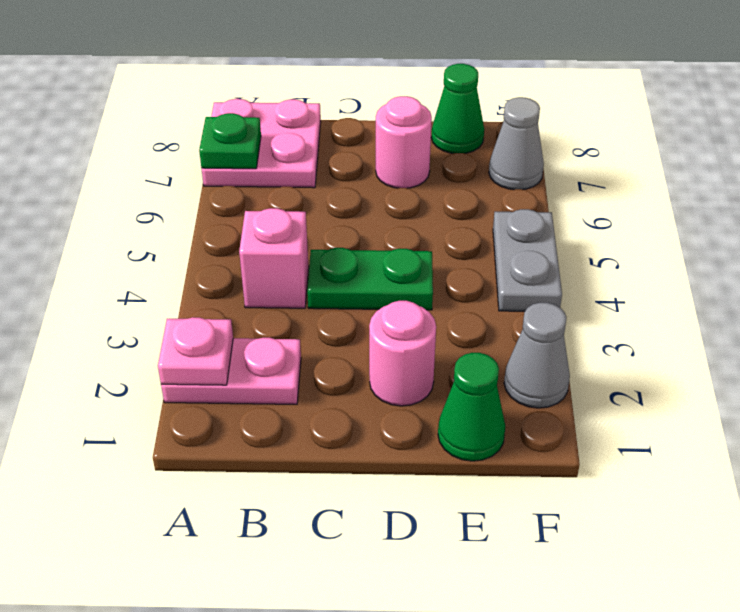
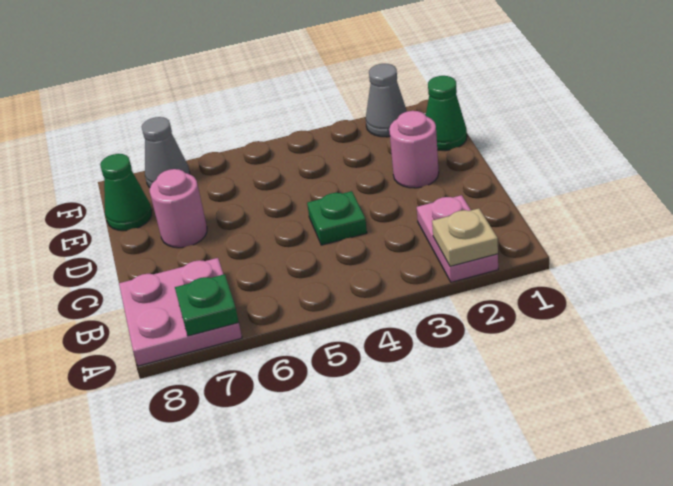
pink plate A2 level 2 -> tan plate A2 level 2
pink brick B4 level 1 -> none
green plate C4:D4 level 1 -> green plate C4 level 1
grey plate F4:F5 level 1 -> none

